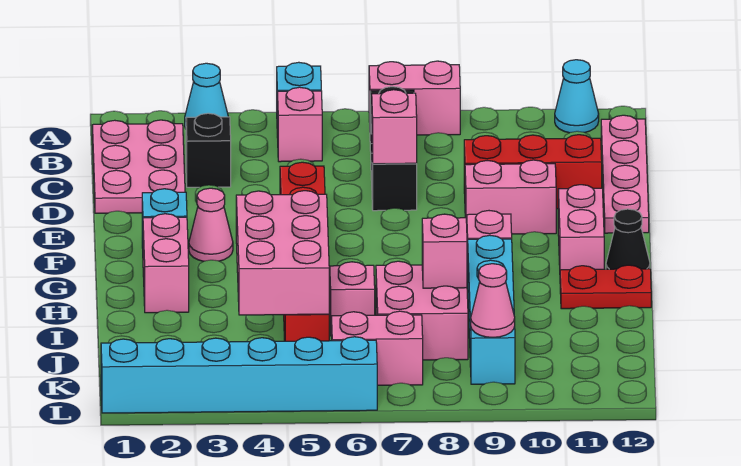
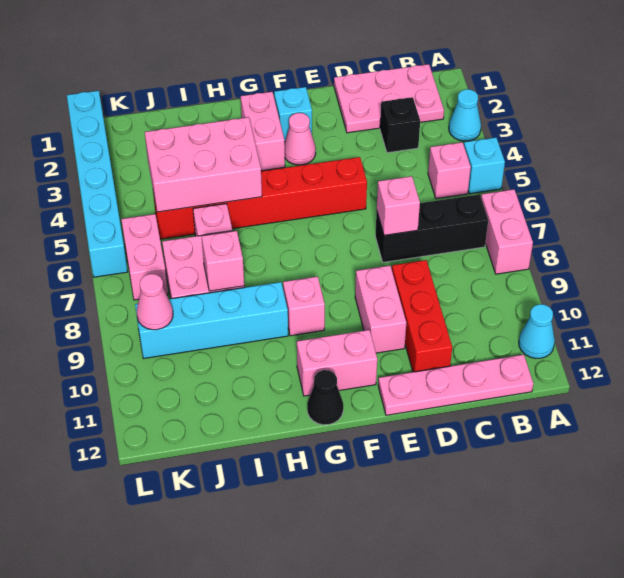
pink brick G2:H2 level 1 -> pink brick G2:G3 level 1
red plate H11:H12 level 1 -> none

